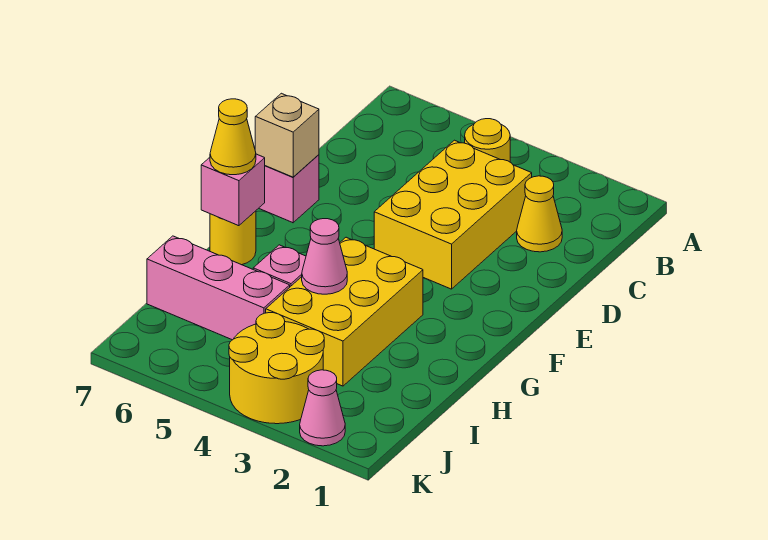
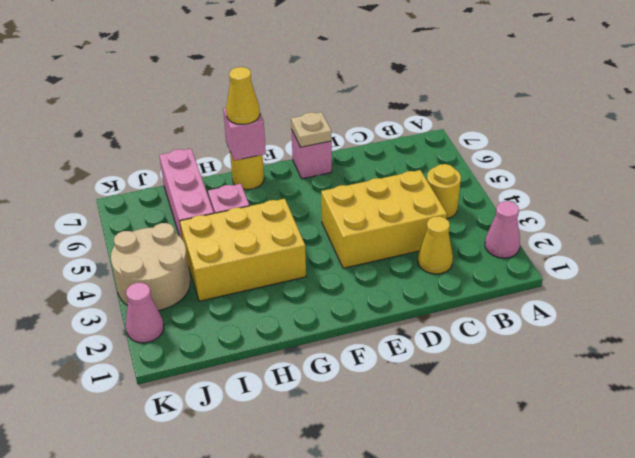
tan brick E7 level 2 -> tan plate E7 level 2
pink cone H4 level 2 -> pink cone A2 level 1
yellow round brick J3:K4 level 1 -> tan round brick J3:K4 level 1

